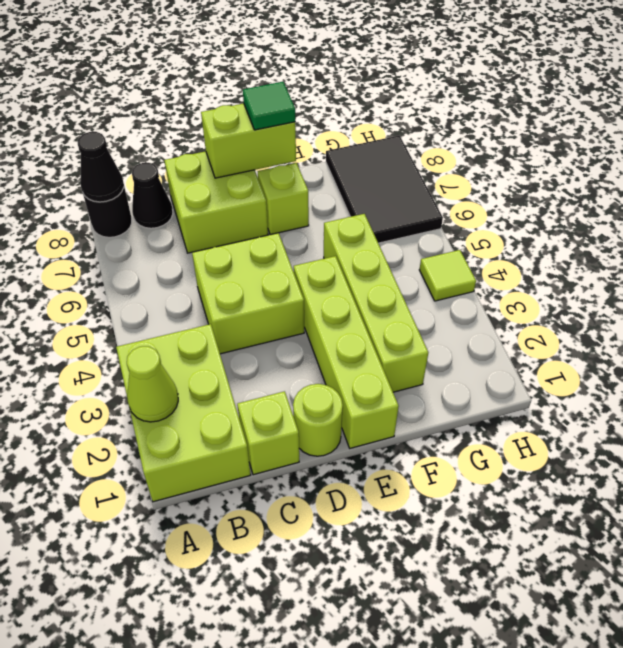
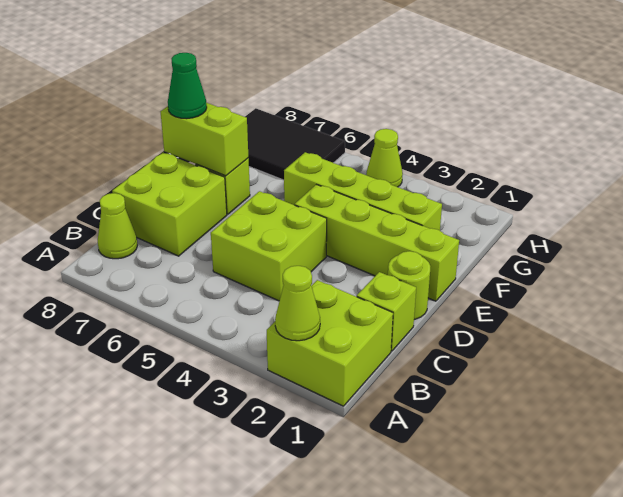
lime brick A1:B3 level 1 -> lime brick A1:B2 level 1
black round brick A8 level 1 -> none
black cone A8 level 2 -> none
black cone B8 level 1 -> lime cone B8 level 1
lime brick D8:E8 level 2 -> lime brick E7:E8 level 2
green tile E8 level 3 -> green cone E8 level 3
lime tile H4 level 1 -> lime cone H4 level 1

